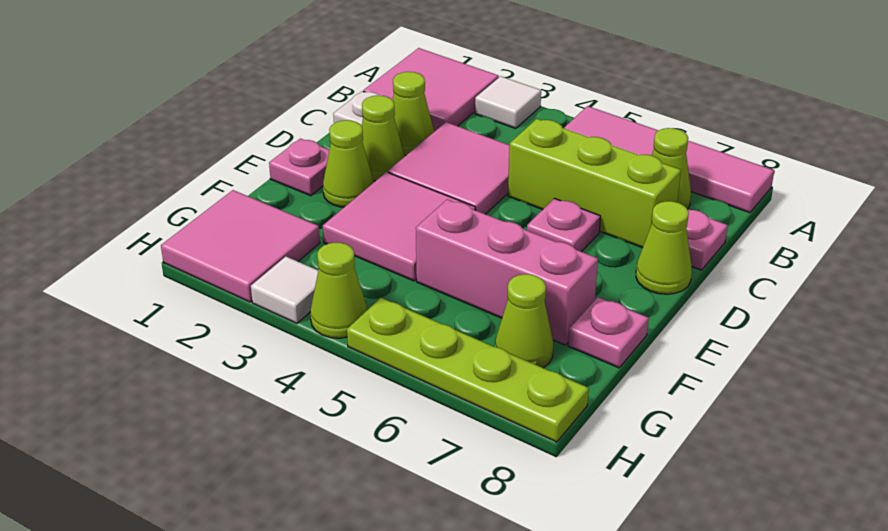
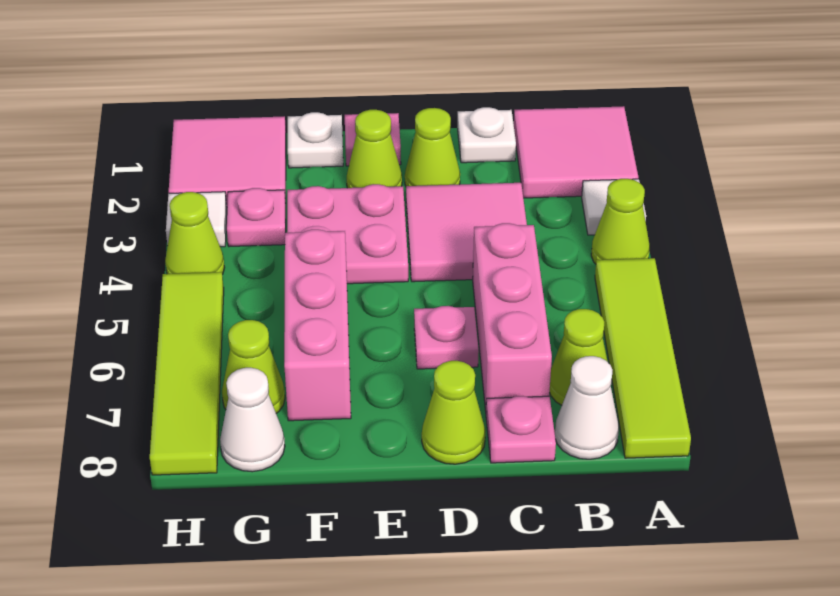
pink tile A5:A8 level 1 -> lime tile A5:A8 level 1
none -> white cone B8 level 1
lime cone C2 level 1 -> lime cone A4 level 1
lime brick C5:C7 level 1 -> pink brick C5:C7 level 1
pink tile E3:F4 level 1 -> pink plate E3:F4 level 1
none -> white plate F1 level 1
pink plate F8 level 1 -> pink plate G3 level 1
none -> white cone G8 level 1
lime plate H5:H8 level 1 -> lime tile H5:H8 level 1

